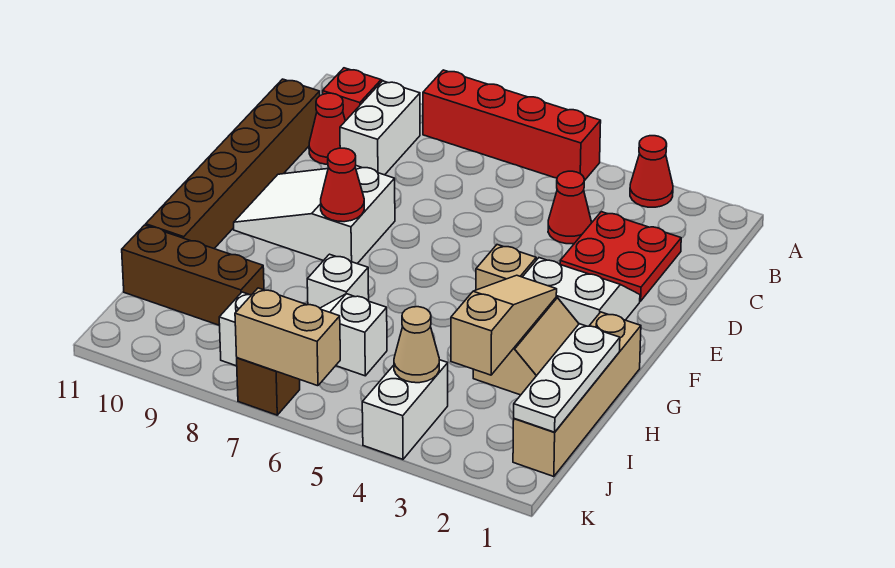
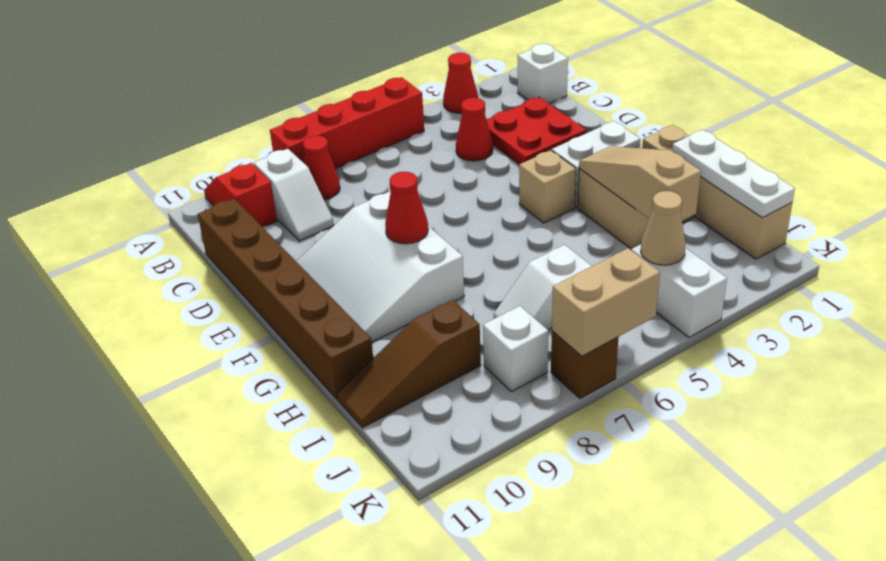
white brick B9:C9 level 1 -> white slope B9:C9 level 1 top B
red cone C10 level 1 -> red cone B8 level 1
white slope E8:F10 level 1 top 8 -> white slope E8:G10 level 1 top 8
white brick H7 level 1 -> white brick B1 level 1
brown brick I9:I11 level 1 -> brown slope I9:I11 level 1 top 9

